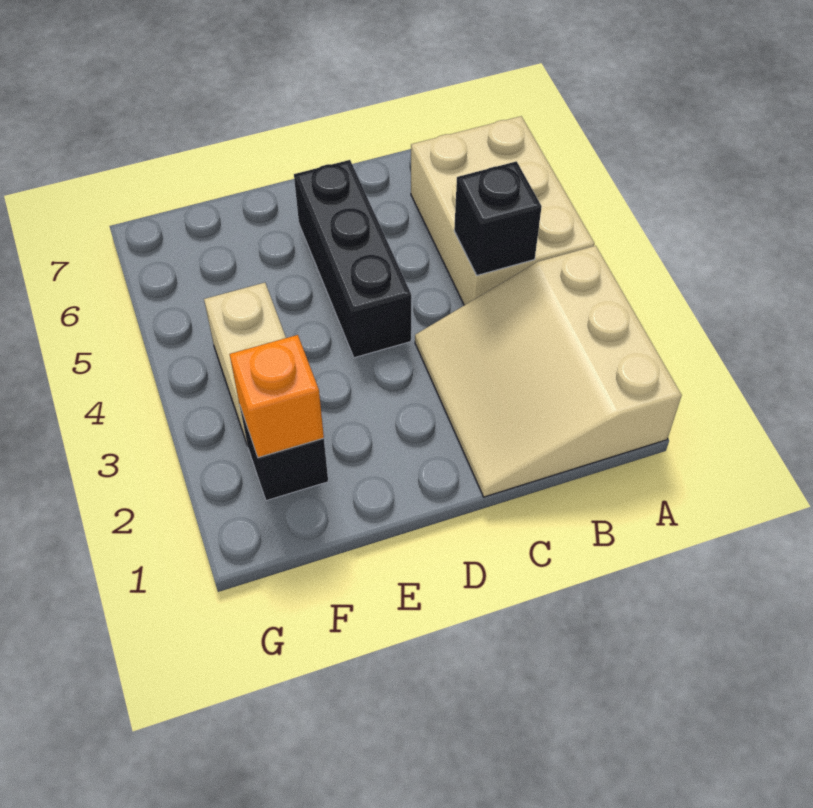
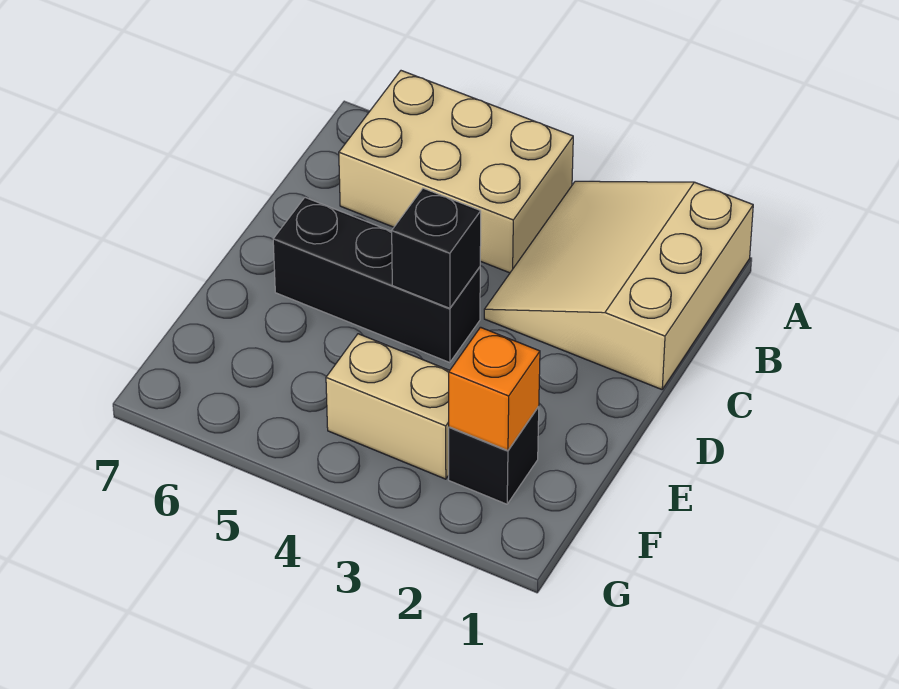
tan slope A1:C3 level 1 top A -> tan slope A1:C3 level 1 top 1
black brick B4 level 2 -> black brick D4 level 2

